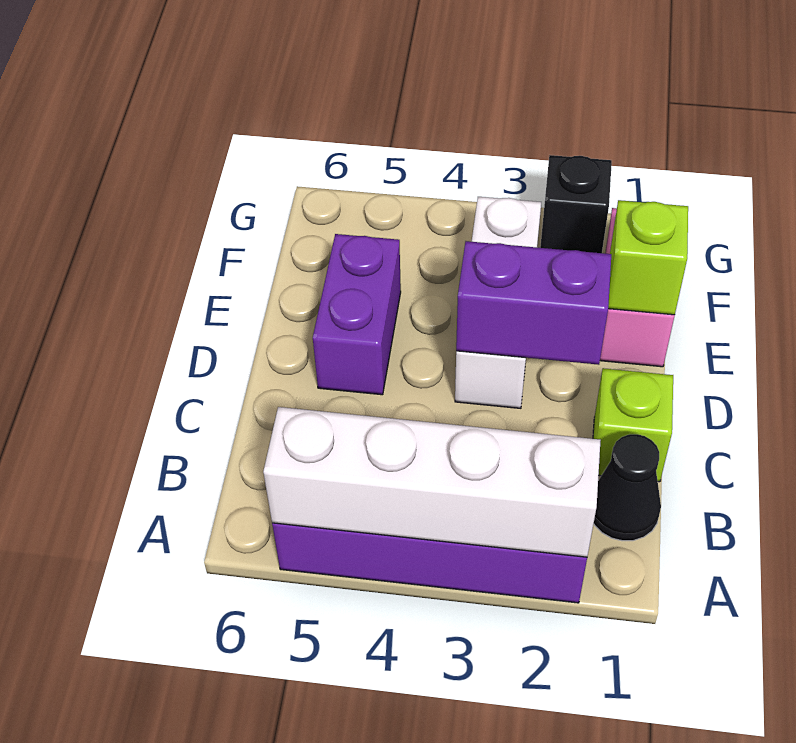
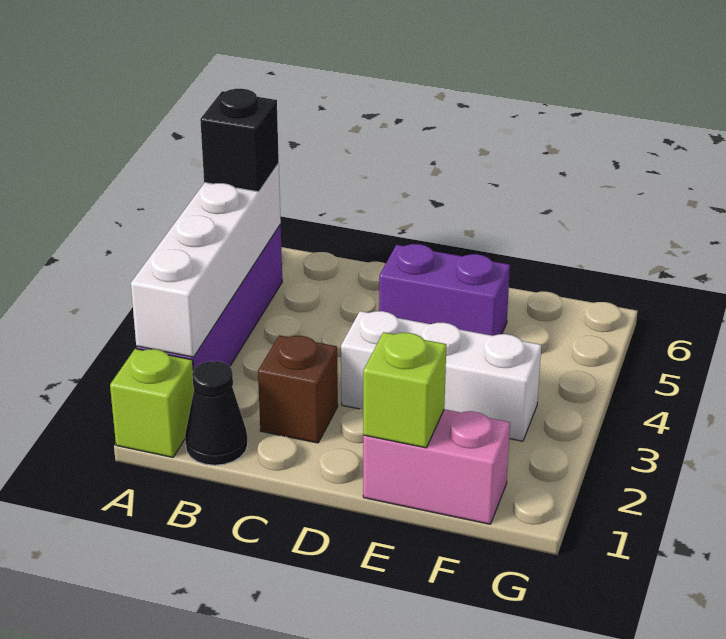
lime brick C1 level 1 -> lime brick A1 level 1
none -> brown brick C2 level 1
purple brick D2:D3 level 2 -> none
black brick G2 level 1 -> black brick A5 level 3

